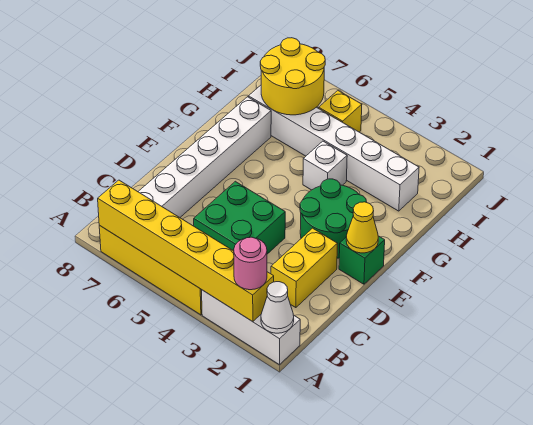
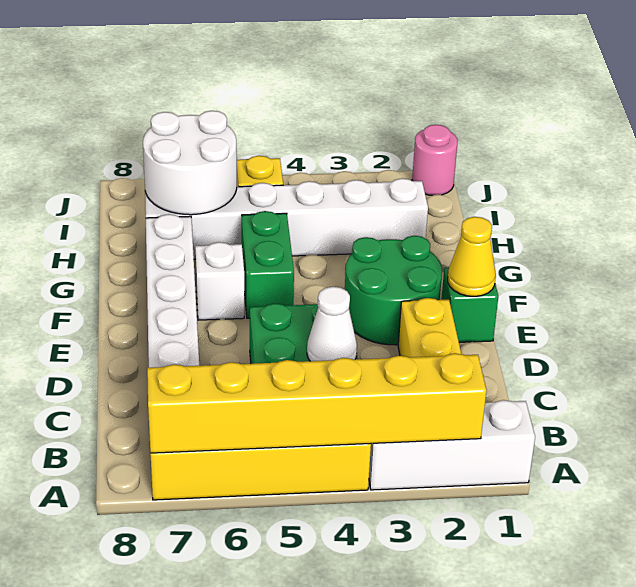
white cone A1 level 2 -> white cone C4 level 2
pink round brick A2 level 3 -> pink round brick J1 level 1
none -> green brick F5:G5 level 1
white brick G4 level 1 -> white brick F6 level 1
yellow round brick H6:I7 level 2 -> white round brick H6:I7 level 2

